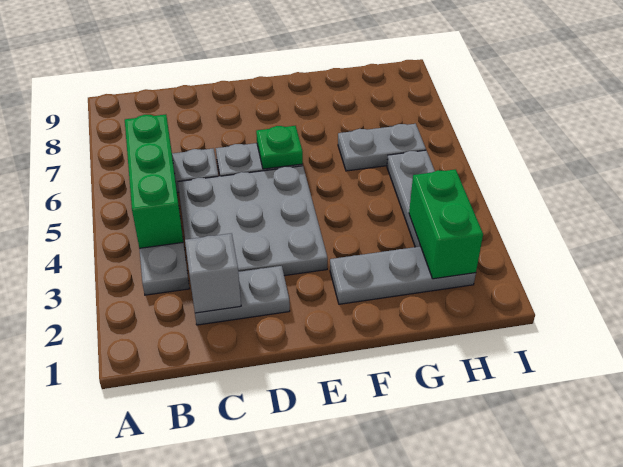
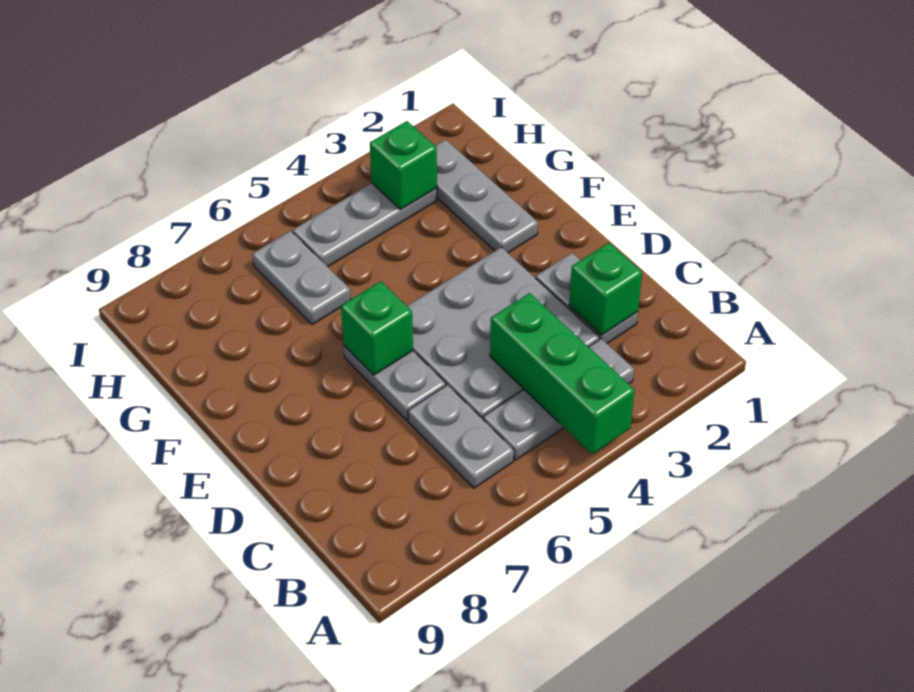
green brick B4:B6 level 2 -> green brick A4:C4 level 2
grey brick C2 level 2 -> green brick C2 level 2
green plate E6 level 2 -> green brick E6 level 2
green brick H2:H3 level 2 -> green brick H3 level 2

